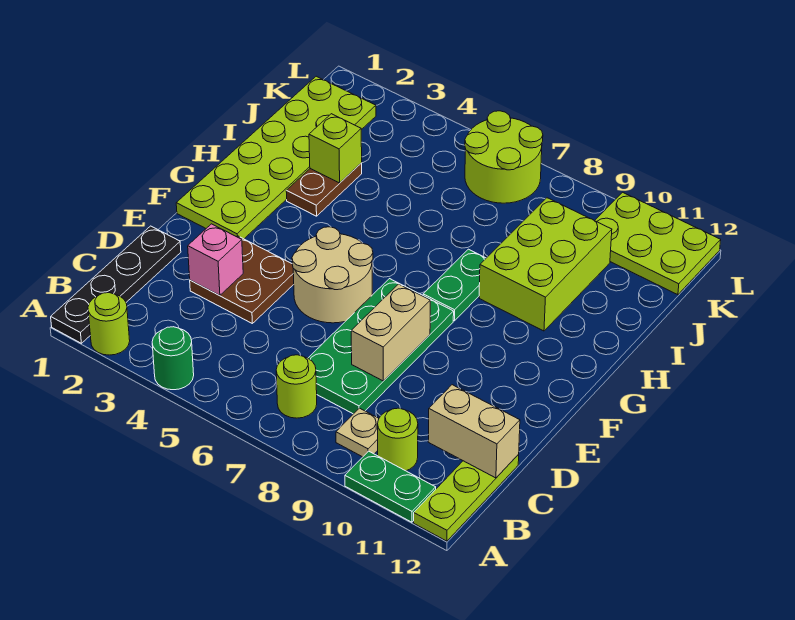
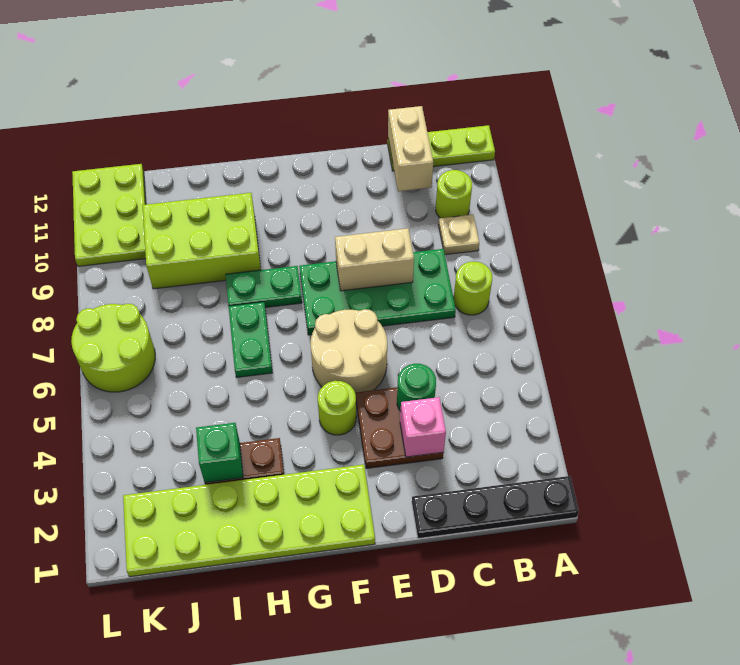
lime round brick A2 level 1 -> lime round brick F4 level 1
green round brick A4 level 1 -> green round brick D4 level 2
green plate A10:A11 level 1 -> green plate H6:H7 level 1
lime brick I3 level 2 -> green brick I3 level 2

